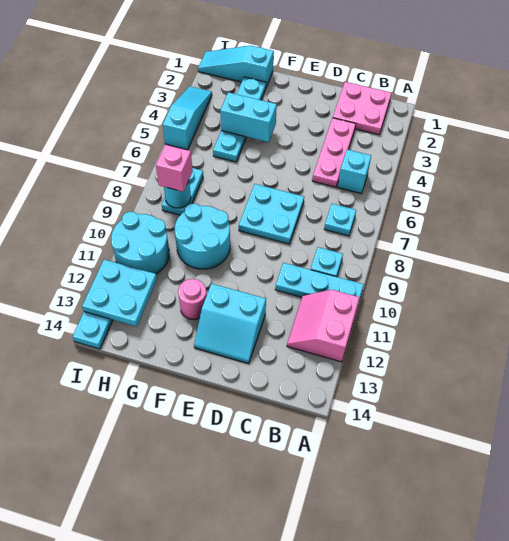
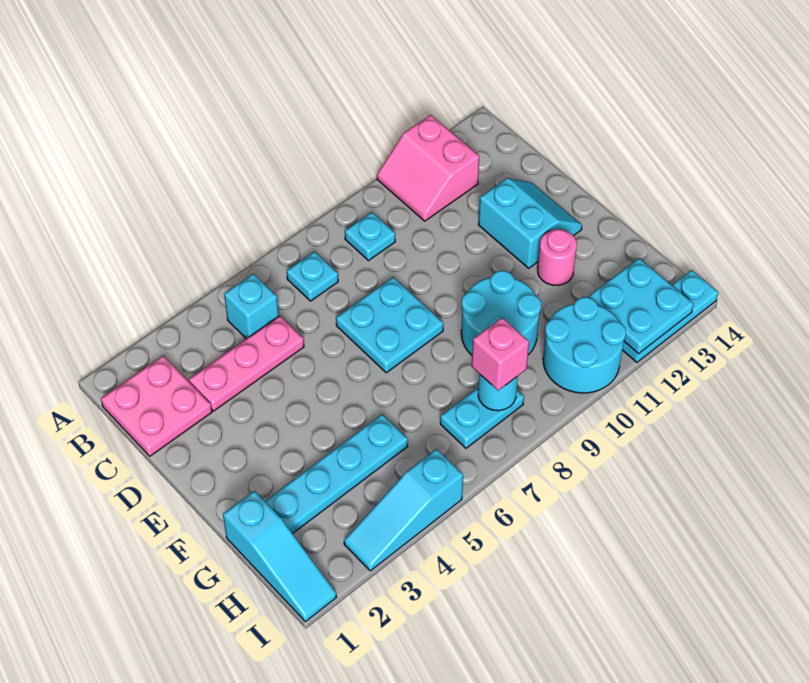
cyan plate A10:C10 level 1 -> none
pink slope A11:B12 level 1 top A -> pink slope A11:B12 level 1 top 12
cyan brick F4:G4 level 2 -> none

